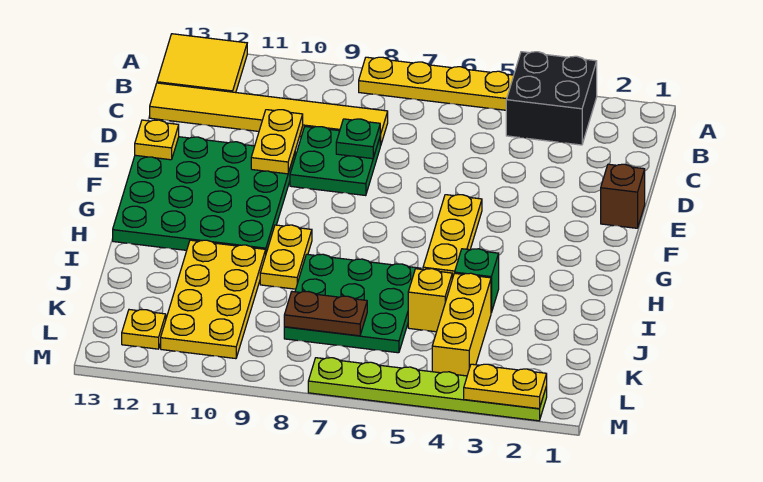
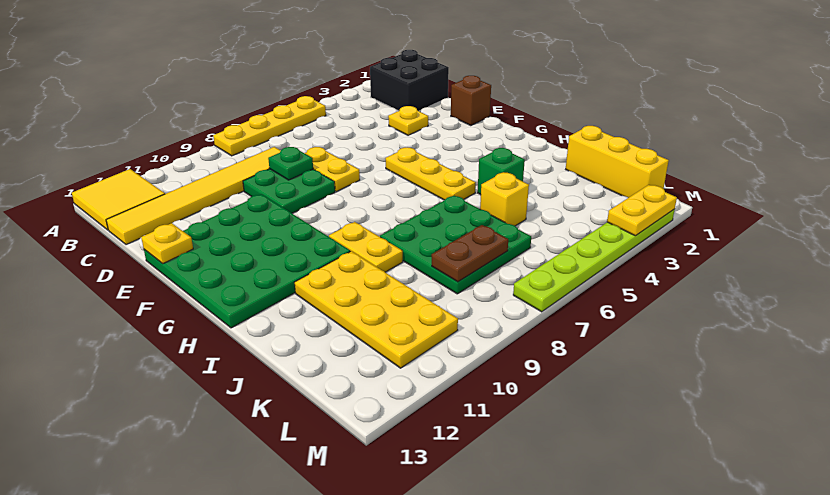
black brick A3:B4 level 1 -> black brick B1:C2 level 1
yellow plate D10:E10 level 2 -> yellow plate D7:E7 level 1
yellow brick J4:L4 level 1 -> yellow brick J1:L1 level 1
yellow plate L12 level 1 -> yellow plate D3 level 1

